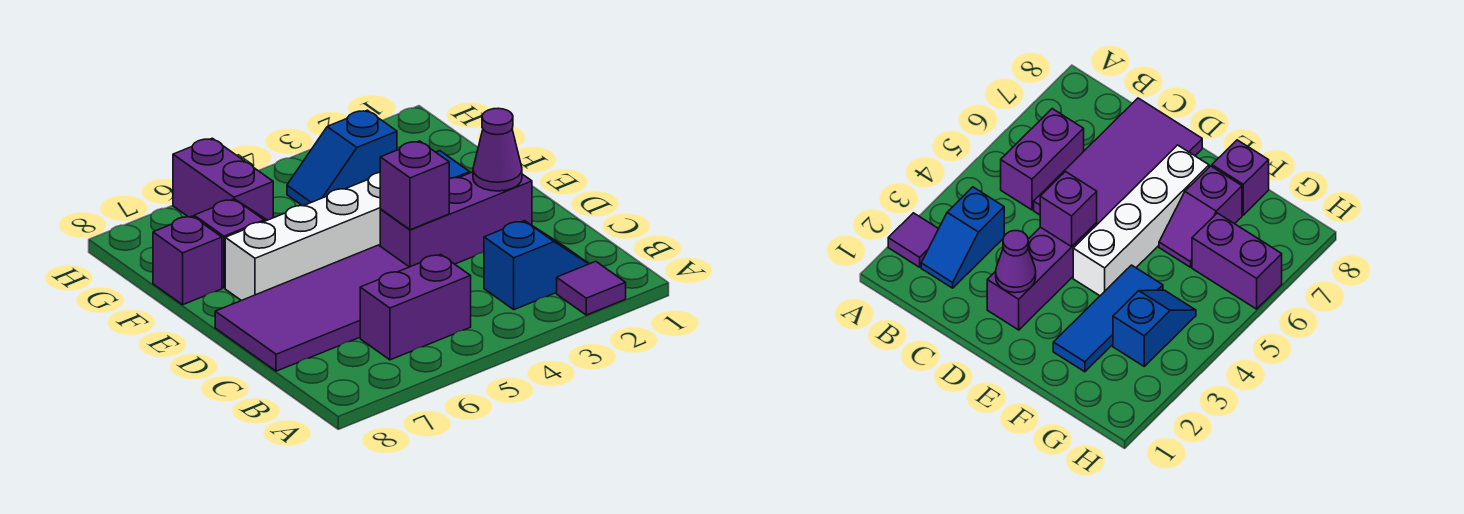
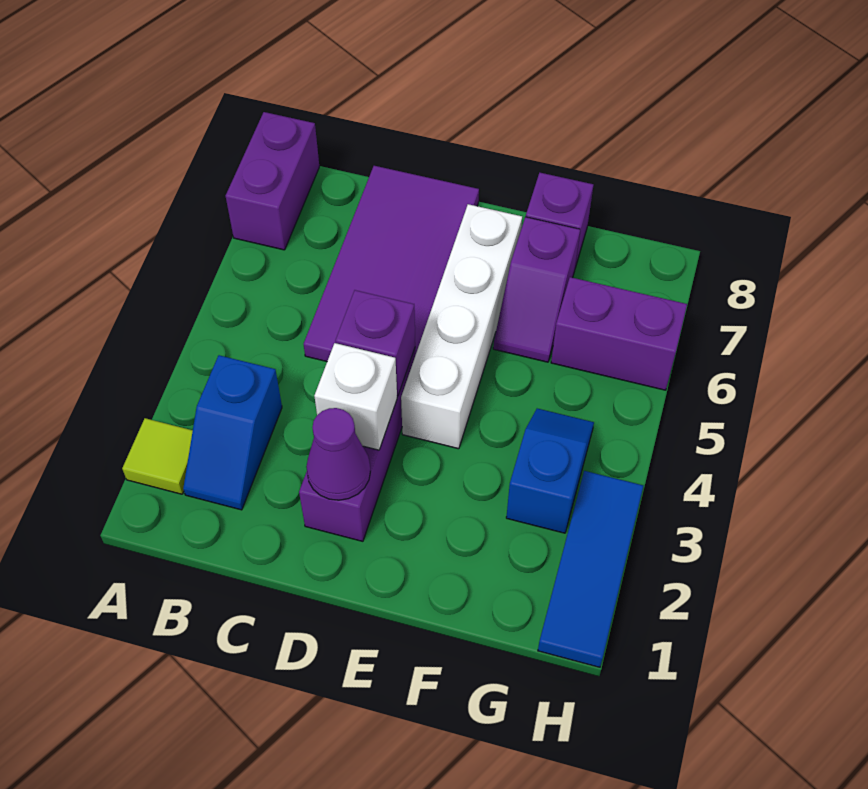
purple tile A2 level 1 -> lime tile A2 level 1
purple brick B5:B6 level 1 -> purple brick A7:A8 level 1
none -> white brick D3 level 2
blue tile F2:F4 level 1 -> blue tile H1:H3 level 1

